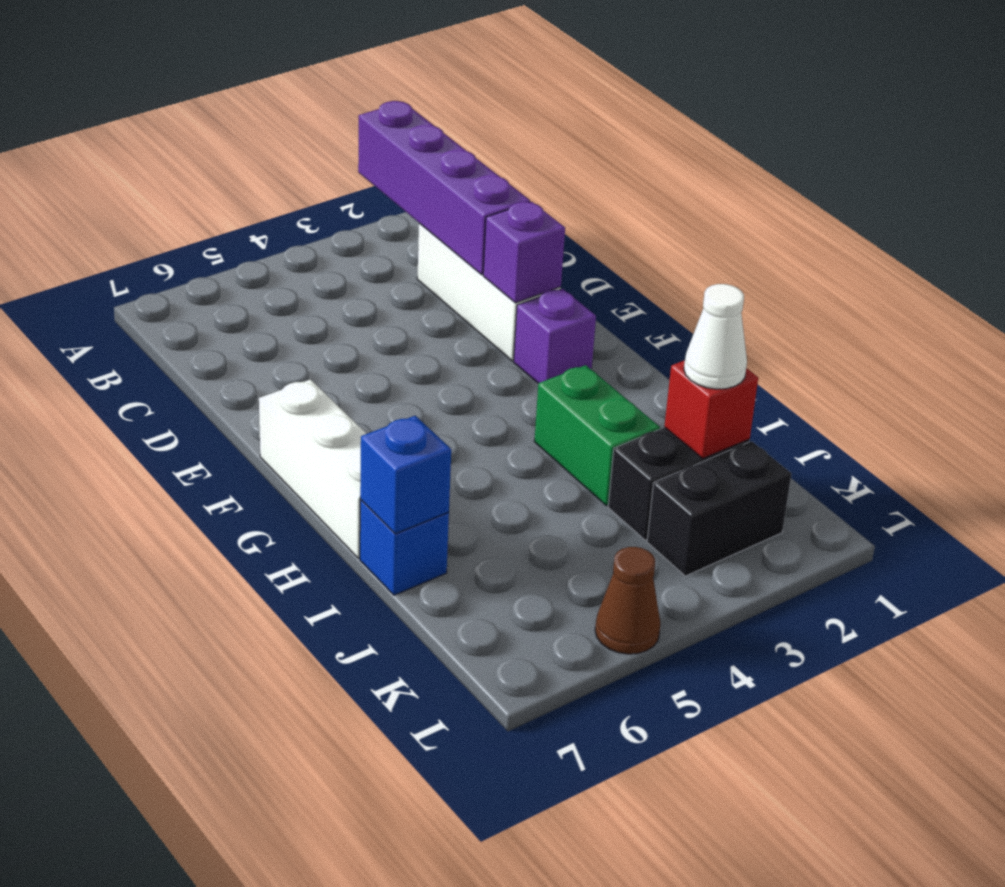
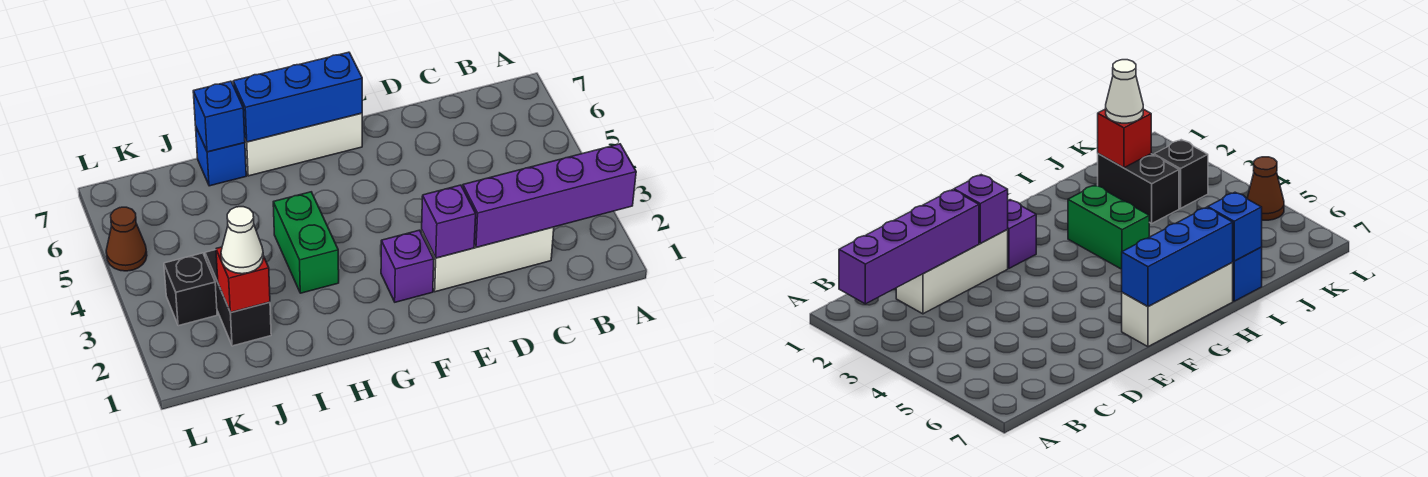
none -> blue brick F7:H7 level 2
green brick H3:I3 level 1 -> green brick H3:H4 level 1
black brick K2:K3 level 1 -> black brick K3 level 1

